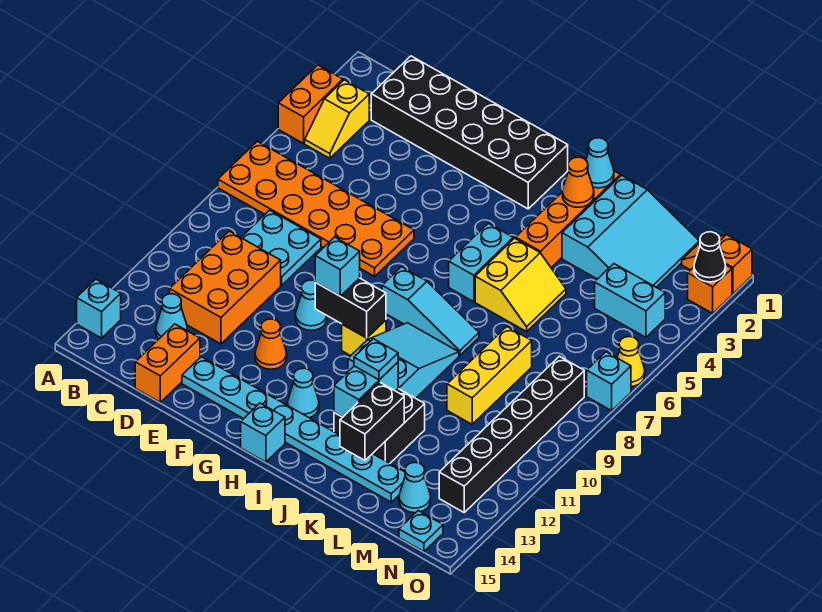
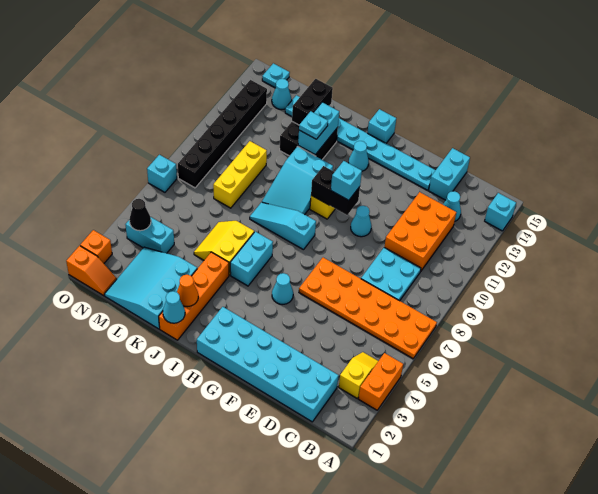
black brick C1:H2 level 1 -> cyan brick C1:H2 level 1
orange brick D14:D15 level 1 -> cyan brick D14:D15 level 1
orange cone F12 level 1 -> none
none -> cyan cone G5 level 1
black cone O2 level 2 -> black cone N4 level 2
yellow cone O6 level 1 -> none

